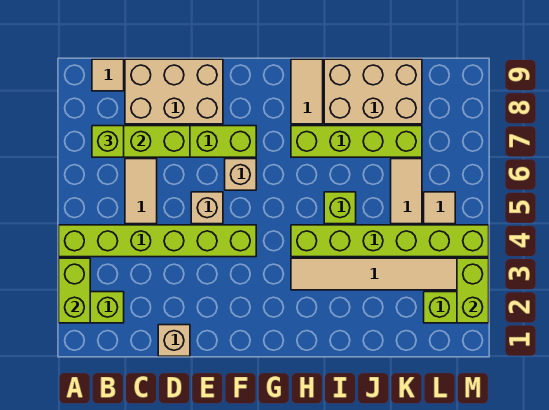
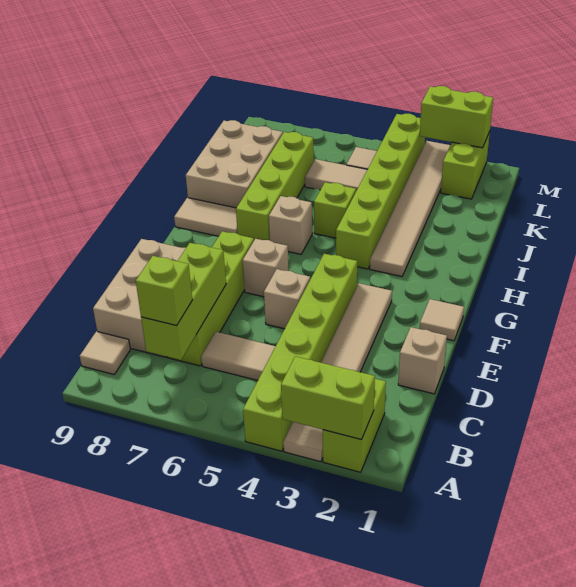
none -> tan tile A3:F3 level 1
none -> tan tile F1 level 1
none -> tan brick H6 level 1

